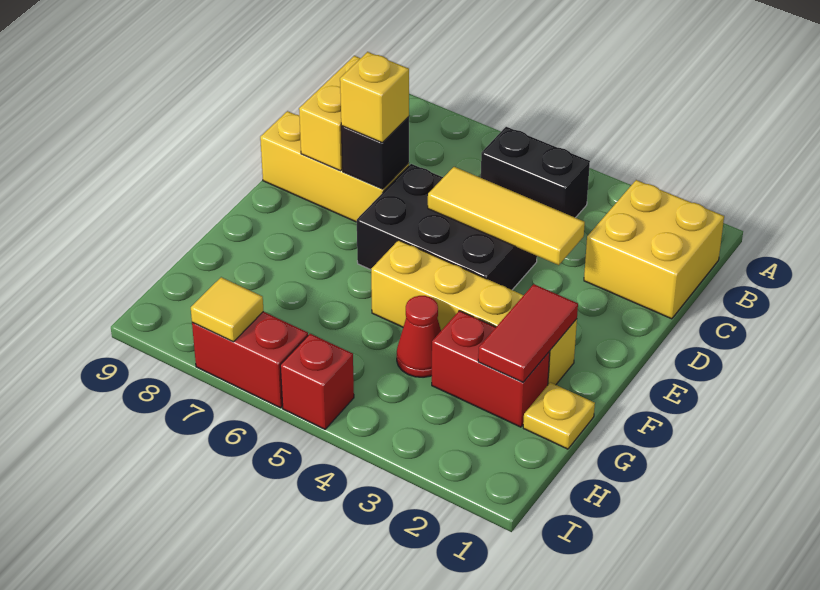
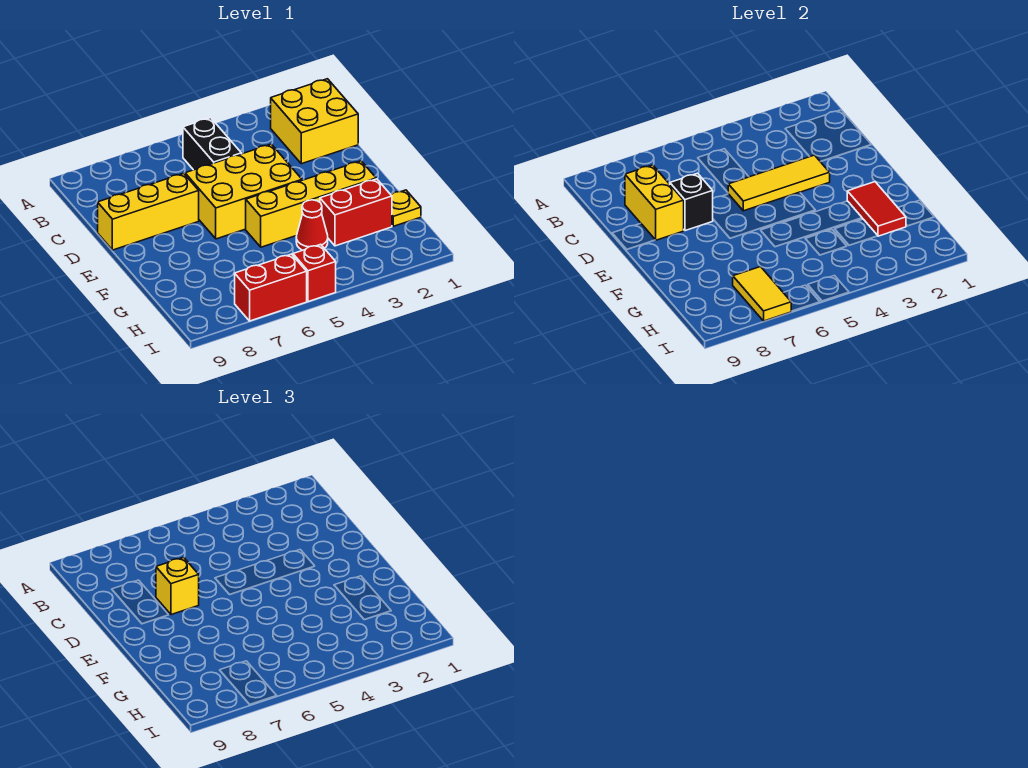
black brick B4:B5 level 1 -> black brick B5:C5 level 1
black brick D4:E6 level 1 -> yellow brick D4:E6 level 1
yellow tile I7 level 2 -> yellow tile H7:I7 level 2

